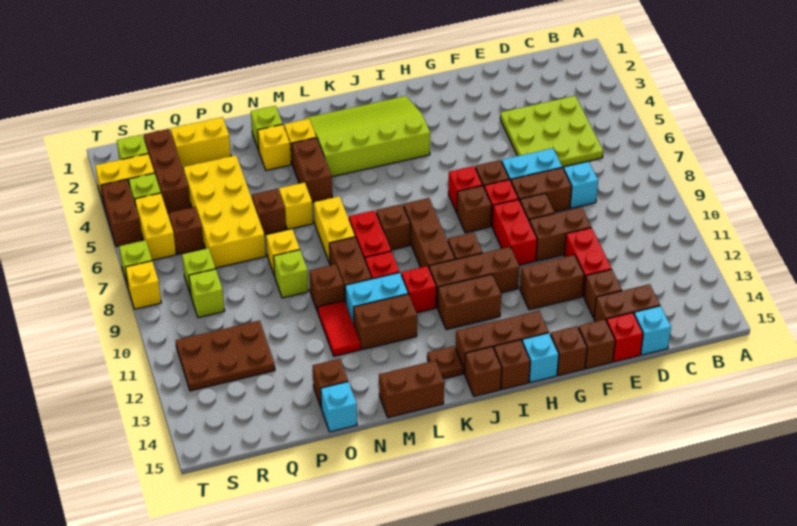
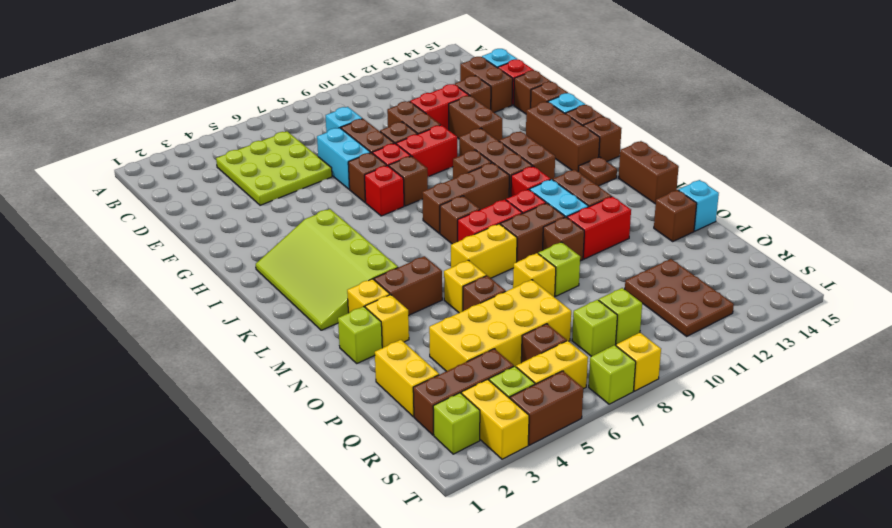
red tile N11:N12 level 1 -> red brick N11:N12 level 1

